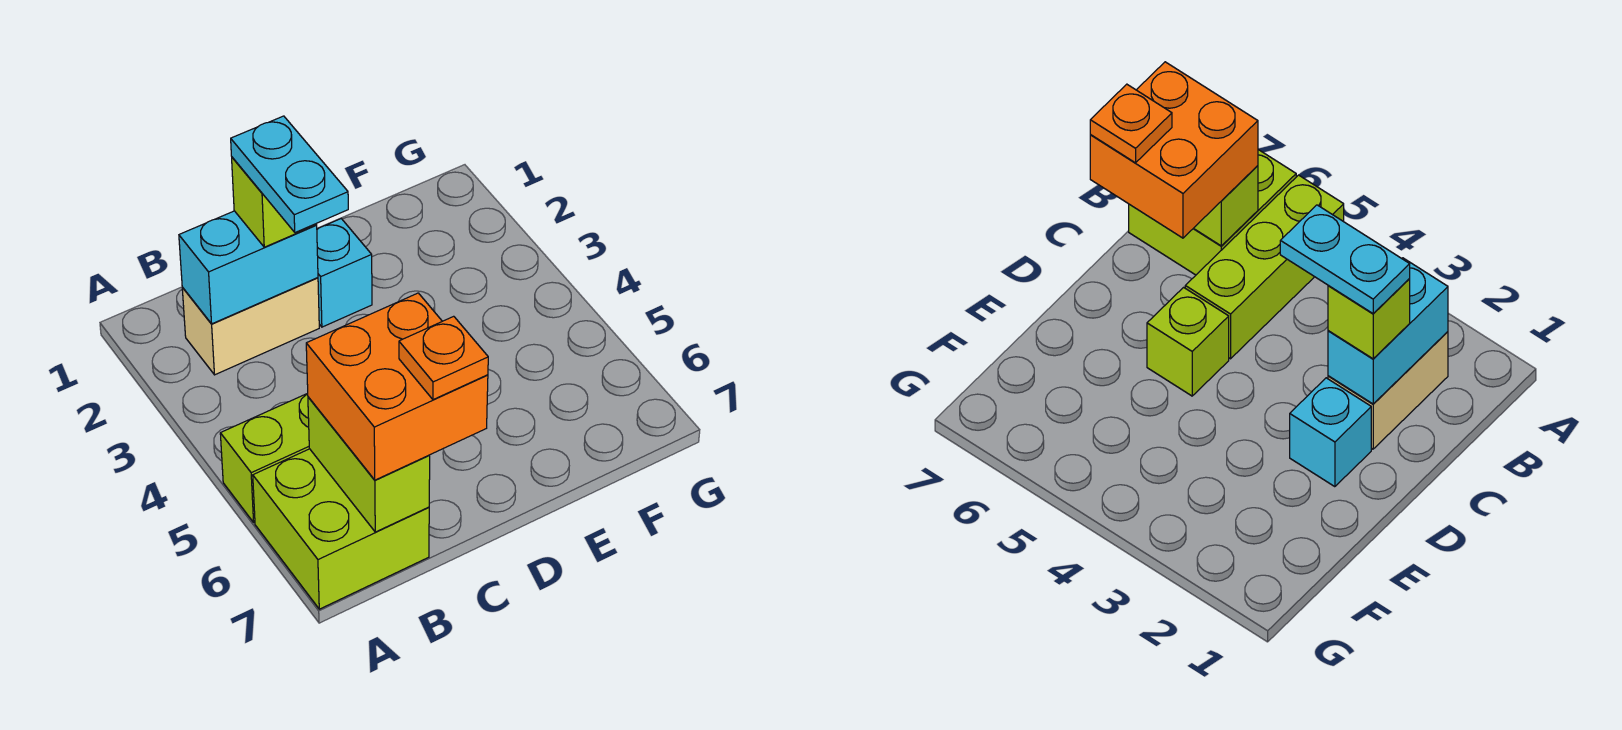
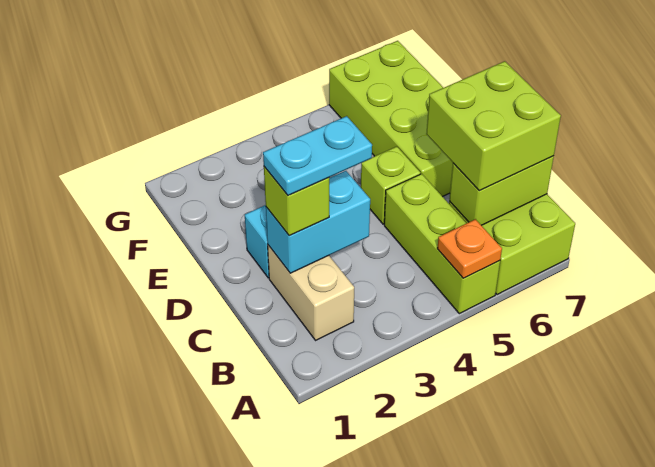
cyan brick B2:C2 level 2 -> cyan brick C2:C3 level 2
orange brick B6:C7 level 3 -> lime brick B6:C7 level 3
orange plate C7 level 4 -> orange plate A5 level 2
none -> lime brick D6:G7 level 1

